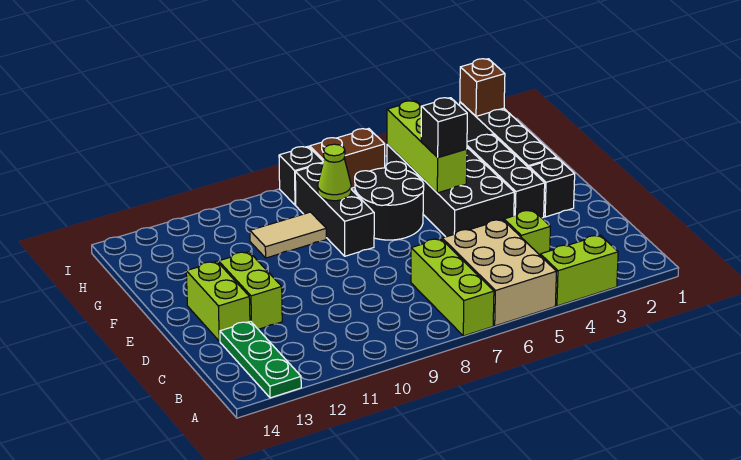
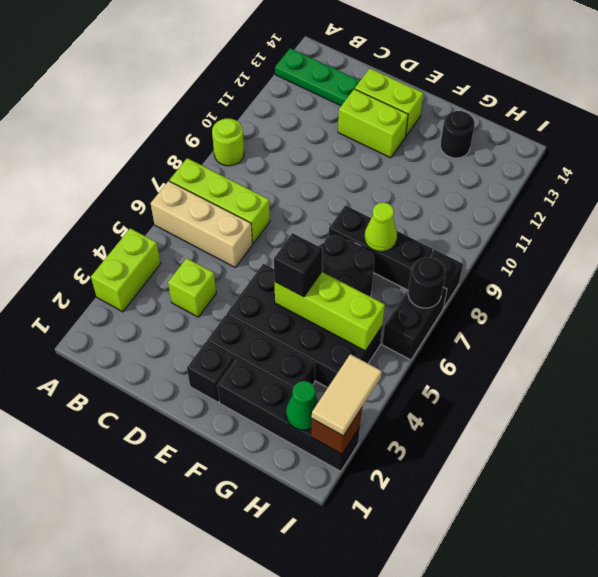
tan brick A5:C6 level 1 -> tan brick A6:C6 level 1
none -> lime round brick A9 level 1
tan tile G9:G10 level 1 -> tan tile I2:I3 level 3
none -> black round brick G13 level 1
none -> green cone H2 level 2
brown brick I6:I7 level 1 -> black brick I6:I7 level 1
none -> black round brick I7 level 2

